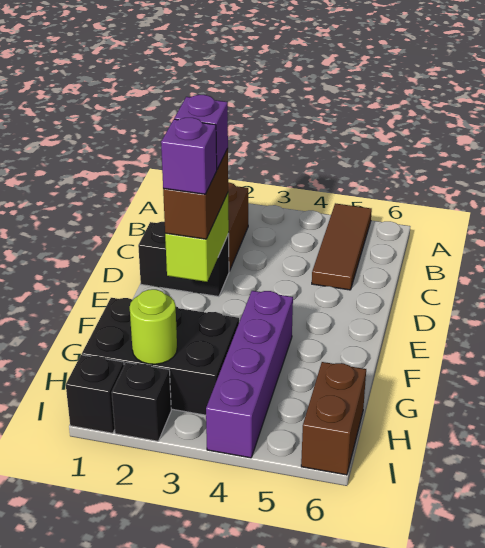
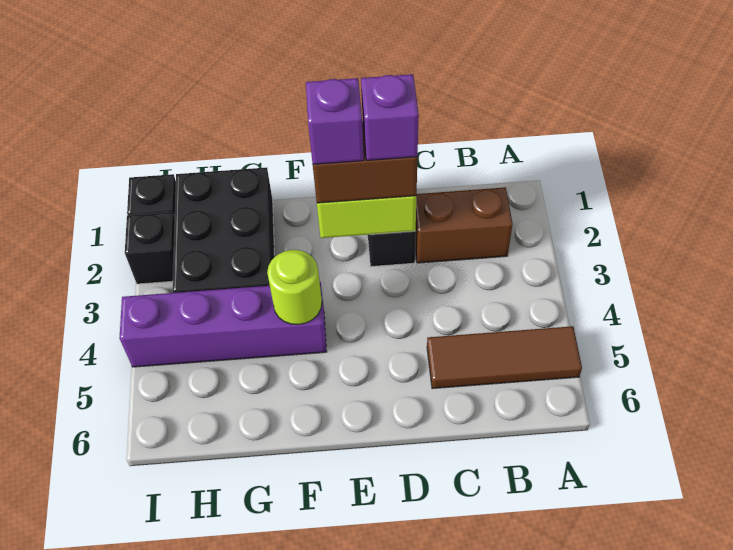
lime round brick H2 level 2 -> lime round brick F4 level 2
brown brick H6:I6 level 1 -> none

